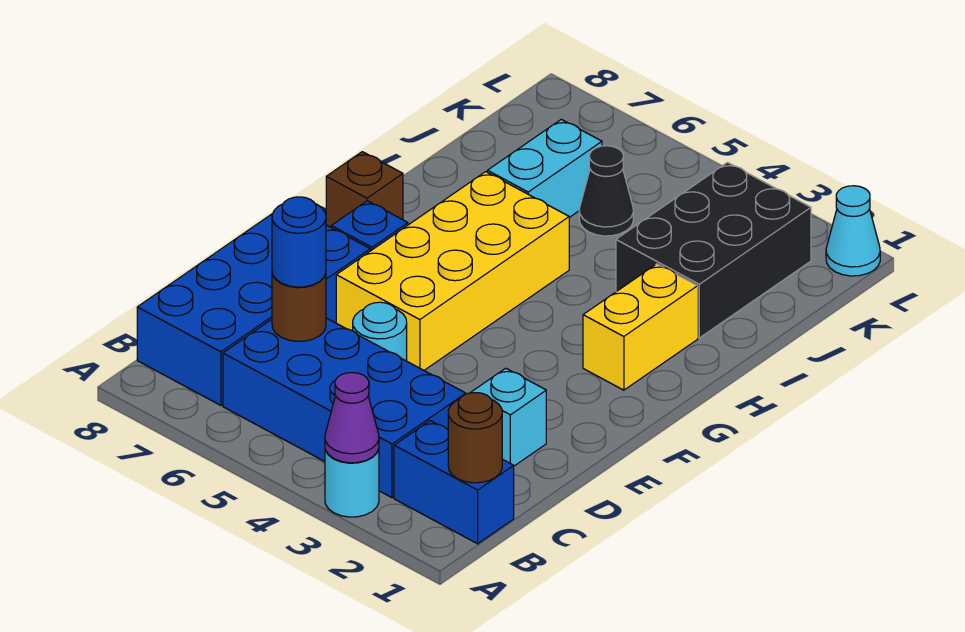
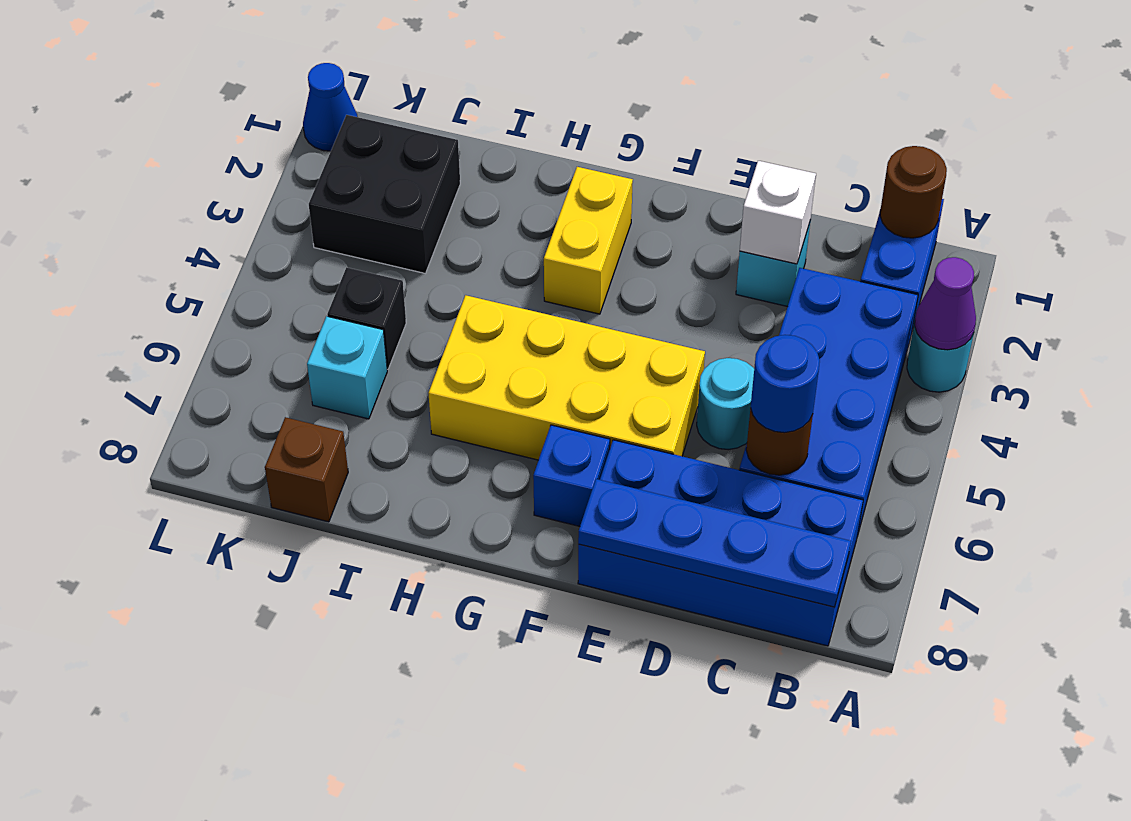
none -> blue plate B8:E8 level 2
none -> white brick D2 level 2
yellow brick G2:H2 level 1 -> yellow brick G2:G3 level 1
brown brick G8 level 1 -> brown brick J8 level 1
black brick I2:K3 level 1 -> black brick J2:K3 level 1
cyan brick I6:J6 level 1 -> cyan brick J6 level 1
black cone J5 level 1 -> black brick J5 level 1
cyan cone L1 level 1 -> blue cone L1 level 1

